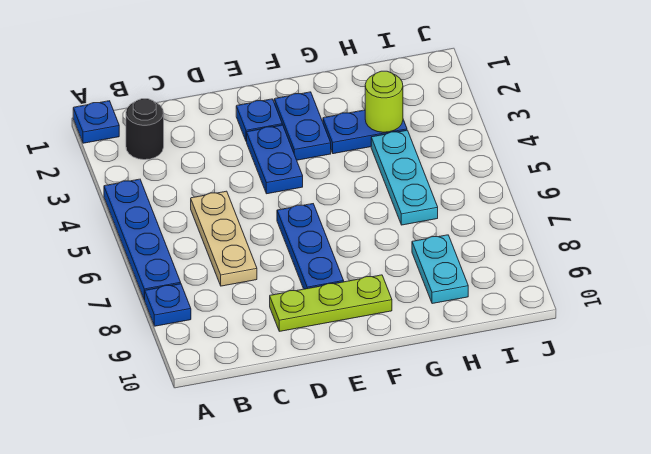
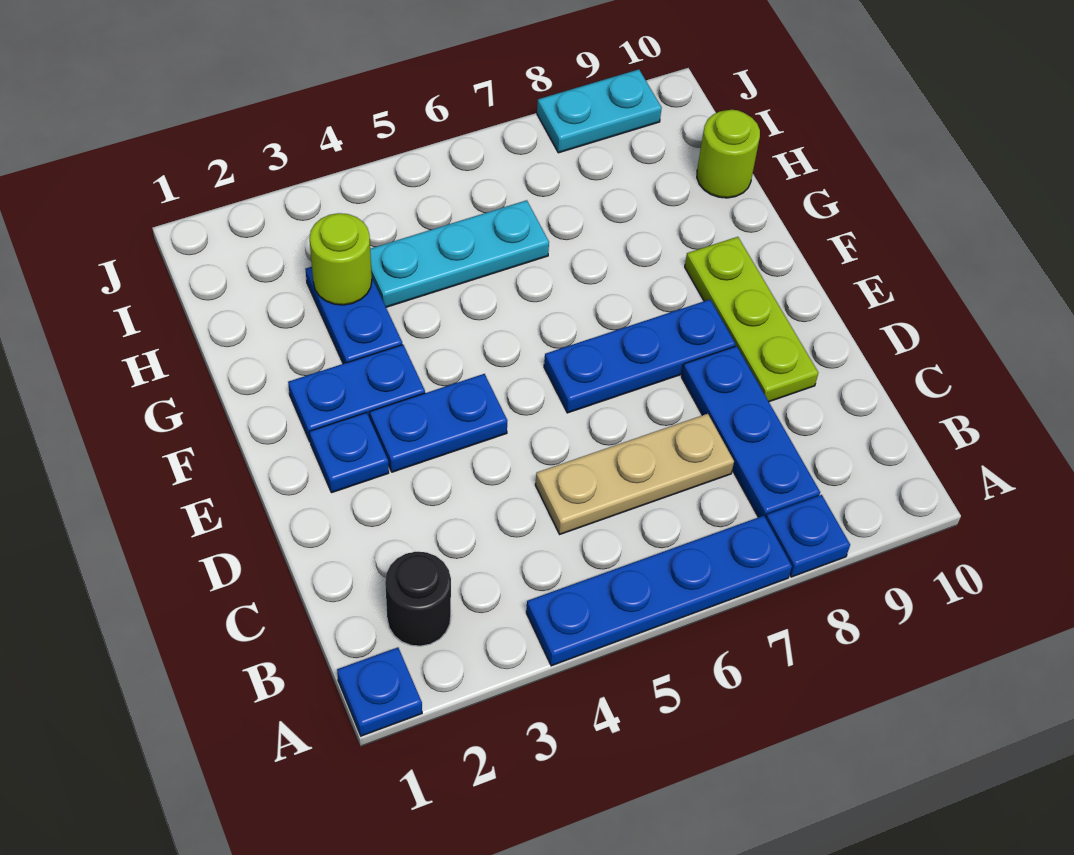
none -> blue plate B8:D8 level 1
cyan plate H8:H9 level 1 -> cyan plate J8:J9 level 1
none -> lime round brick H10 level 1

